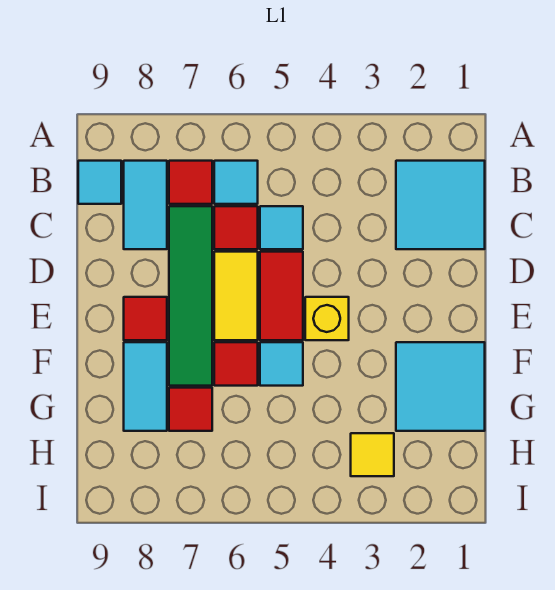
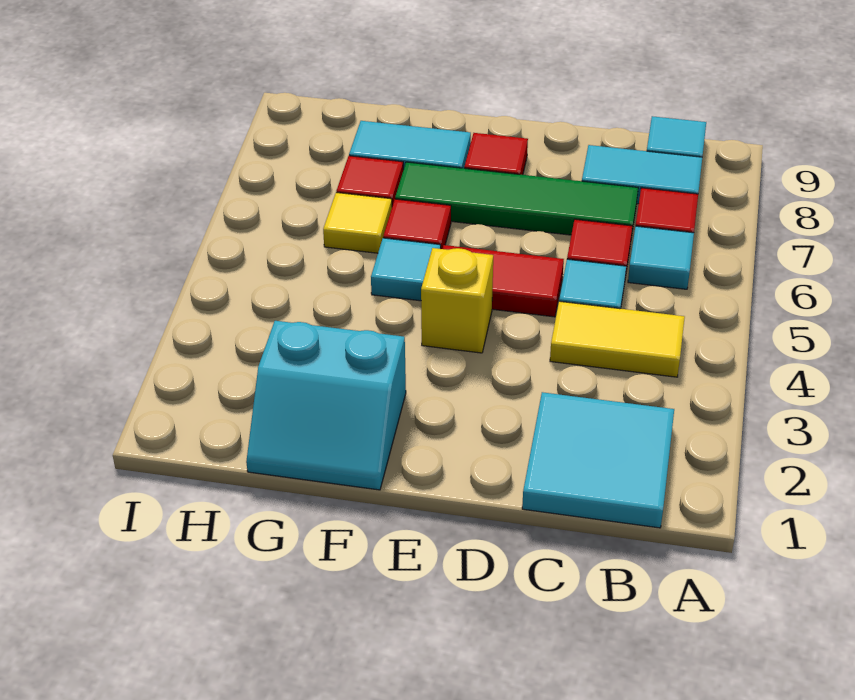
yellow tile D6:E6 level 1 -> yellow tile B4:C4 level 1
cyan tile F1:G2 level 1 -> cyan slope F1:G2 level 1 top 2
yellow tile H3 level 1 -> yellow tile G6 level 1

